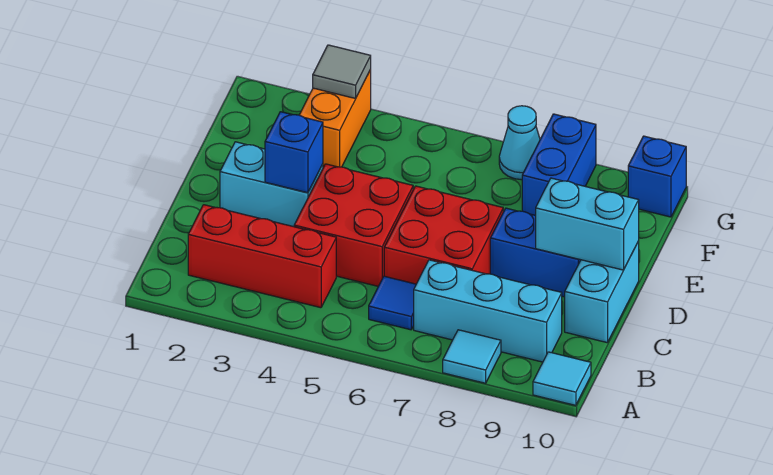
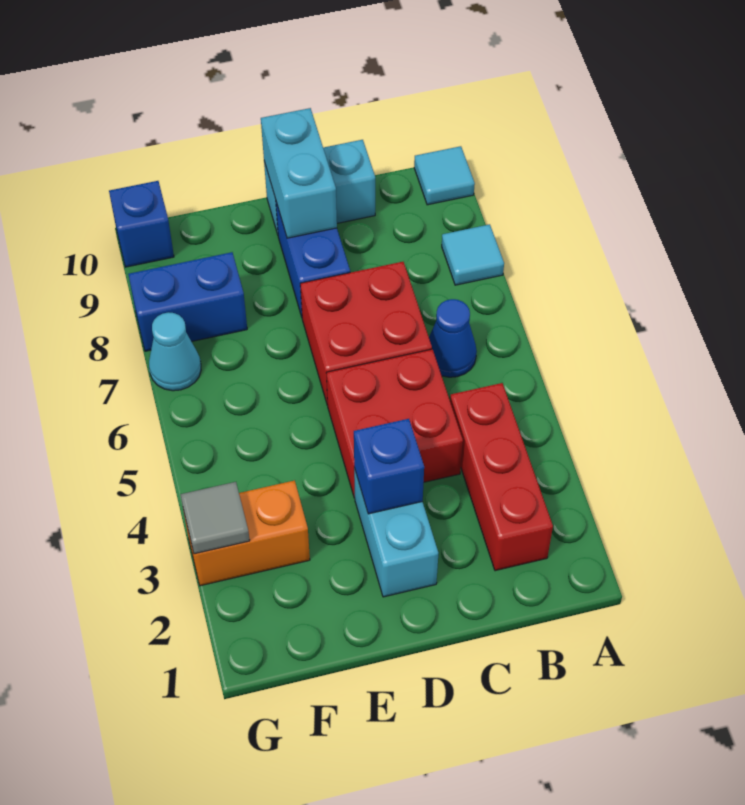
blue tile B6 level 1 -> blue cone B6 level 1
cyan brick B7:B9 level 1 -> none

